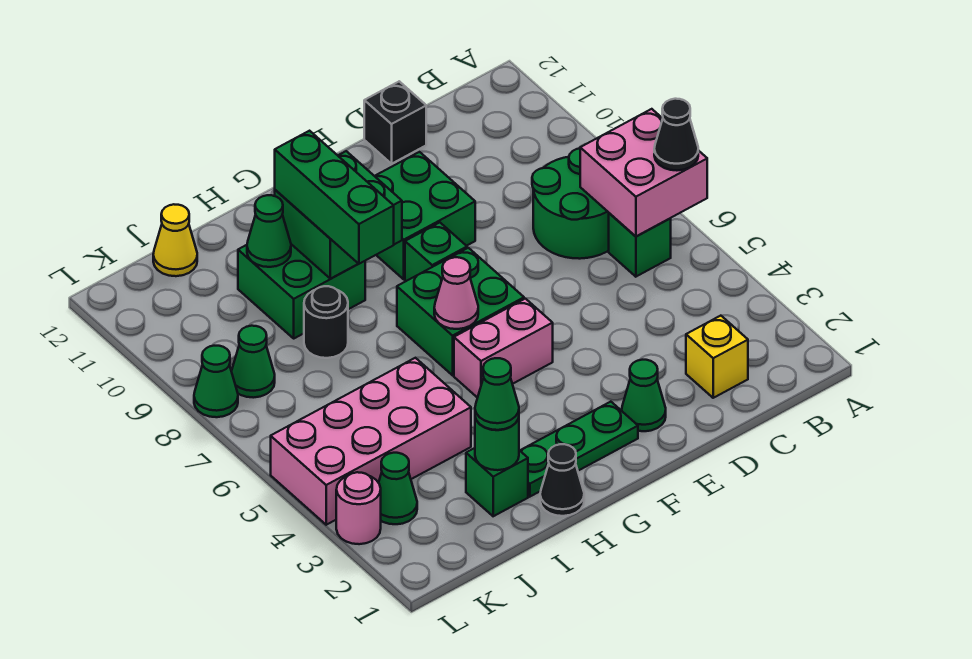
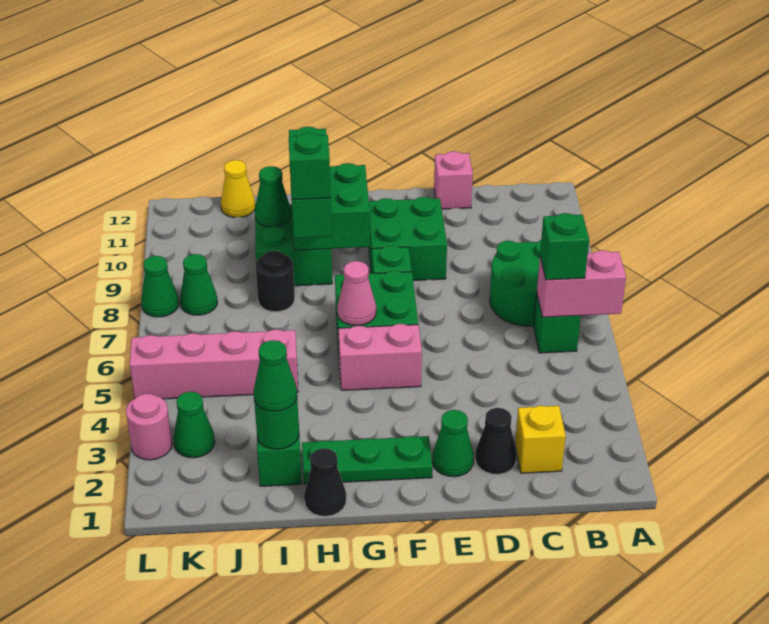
pink brick A6:B7 level 2 -> pink brick A6:B6 level 2
black cone A6 level 3 -> black cone D2 level 1
none -> green brick B6 level 3
black brick D12 level 1 -> pink brick D12 level 1
none -> green brick H8 level 4
pink brick I4:L5 level 1 -> pink brick I5:L5 level 1

